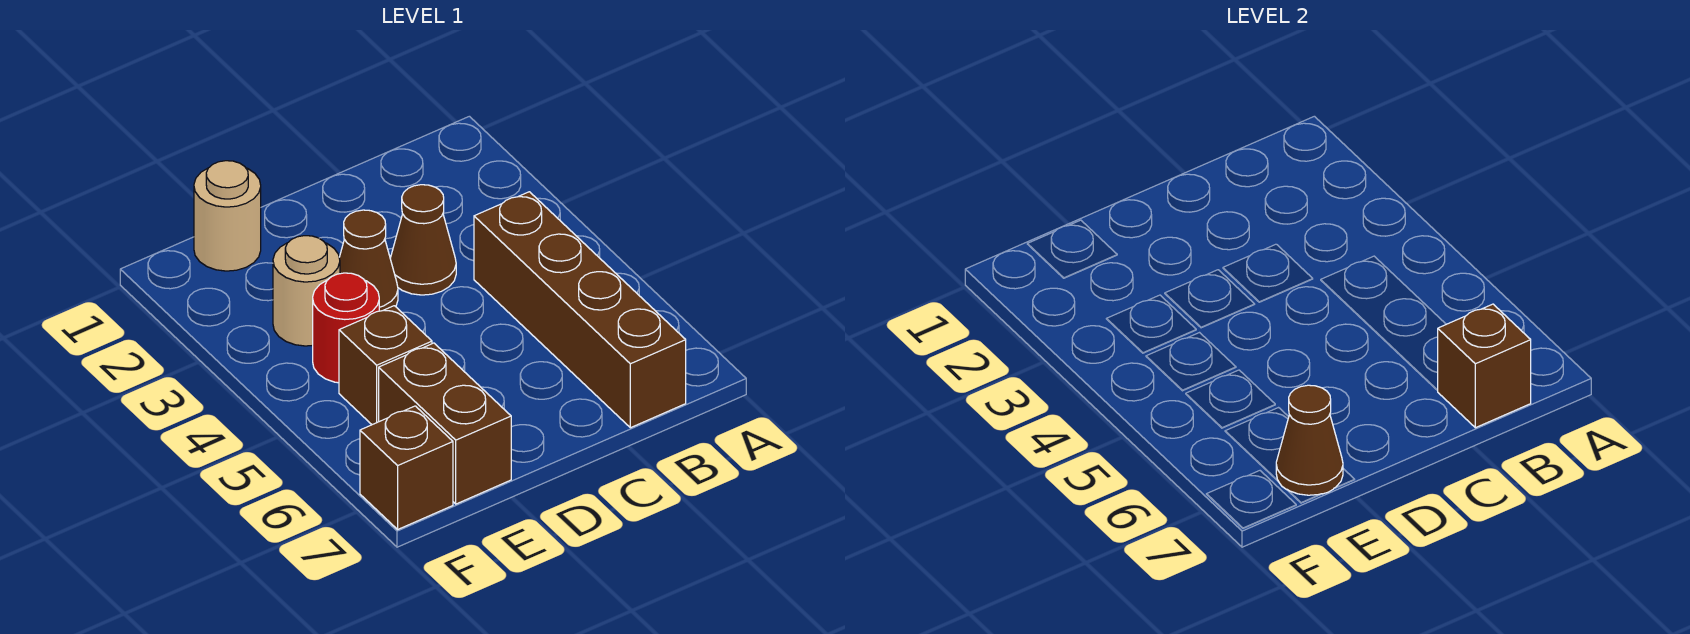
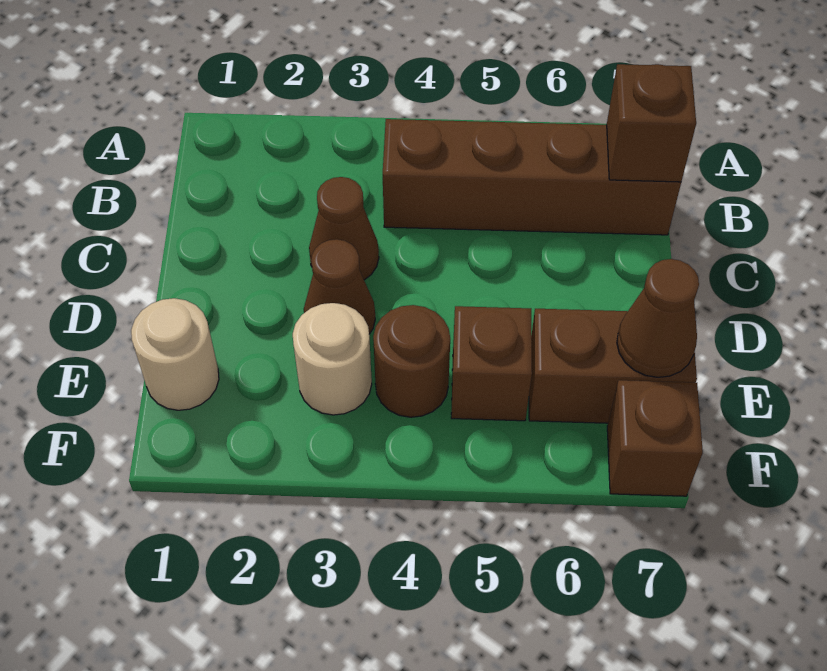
red round brick E4 level 1 -> brown round brick E4 level 1

